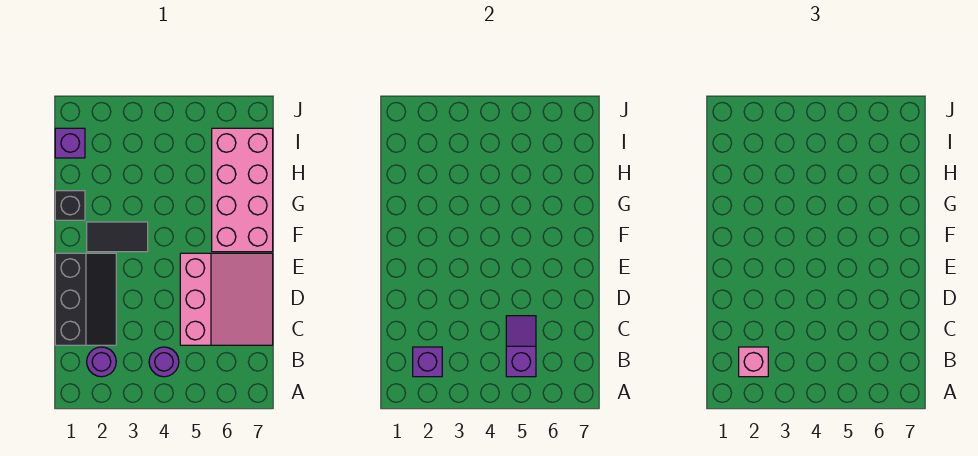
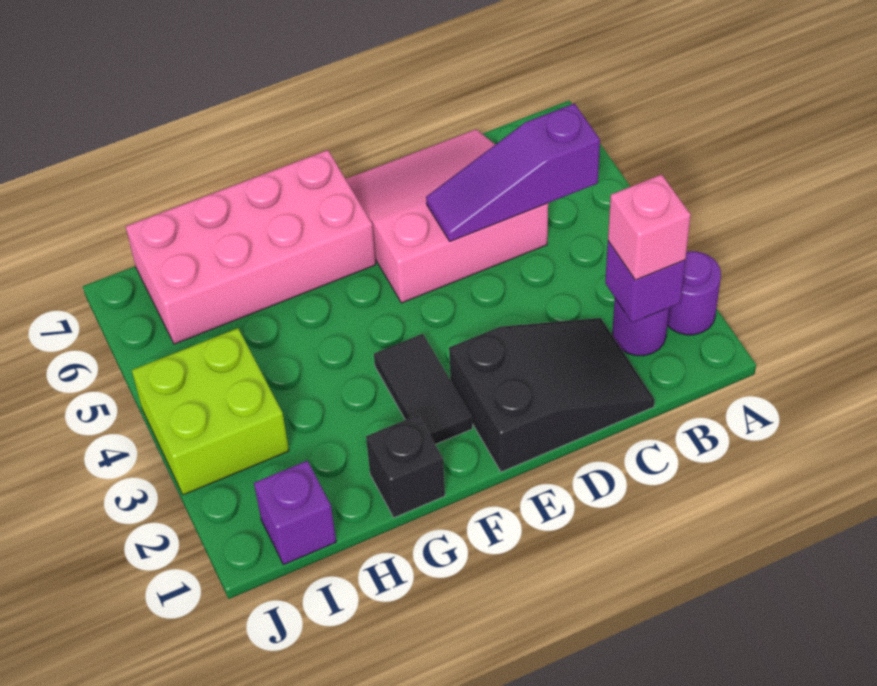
purple round brick B4 level 1 -> purple round brick A2 level 1
purple slope B5:C5 level 2 top B -> purple slope B5:D5 level 2 top B
black slope C1:E2 level 1 top 1 -> black slope C1:E2 level 1 top E
none -> lime brick I3:J4 level 1

